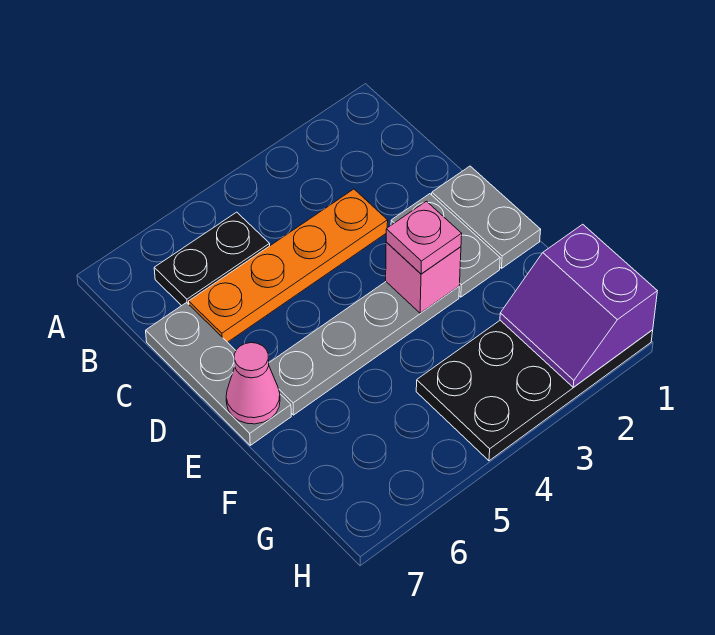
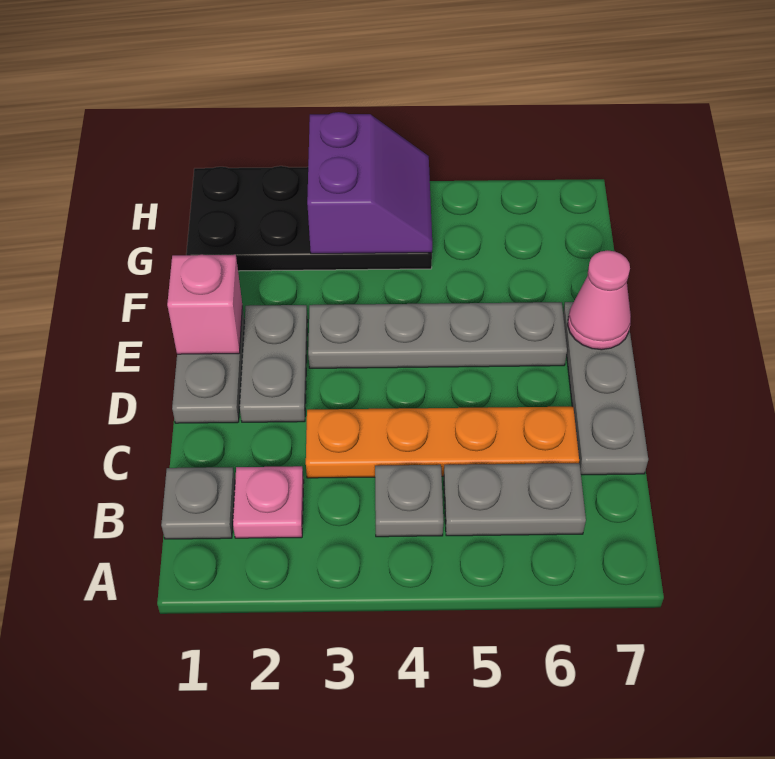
none -> grey plate B1 level 1
none -> grey plate B4 level 1
black plate B5:B6 level 1 -> grey plate B5:B6 level 1
pink brick E3 level 2 -> pink brick E1 level 2
pink plate E3 level 3 -> pink plate B2 level 1
purple slope G1:H2 level 2 top 1 -> purple slope G3:H4 level 2 top 3

